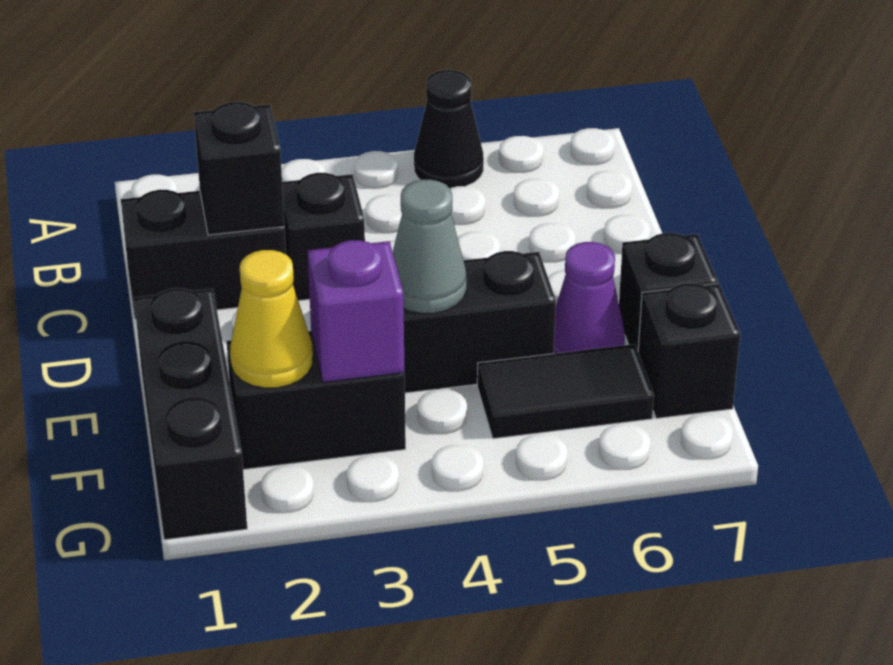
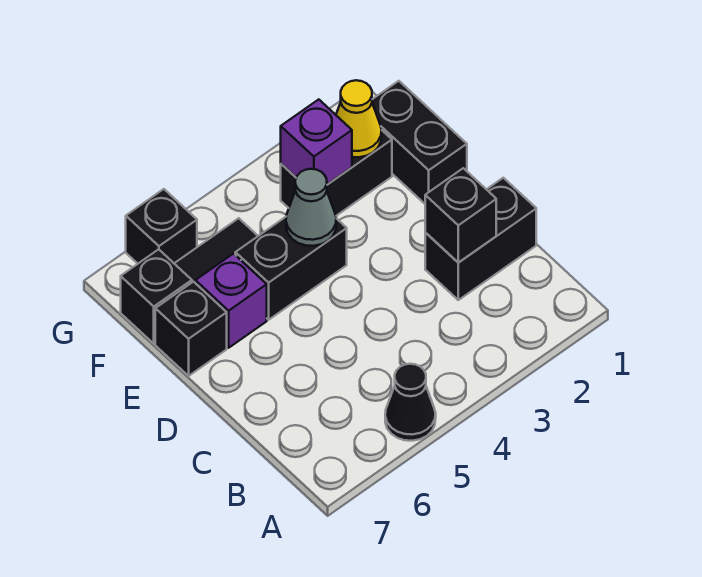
black brick C3 level 1 -> black brick G6 level 1
black brick E1:G1 level 1 -> black brick E1:F1 level 1
purple cone E6 level 1 -> purple brick E6 level 1

